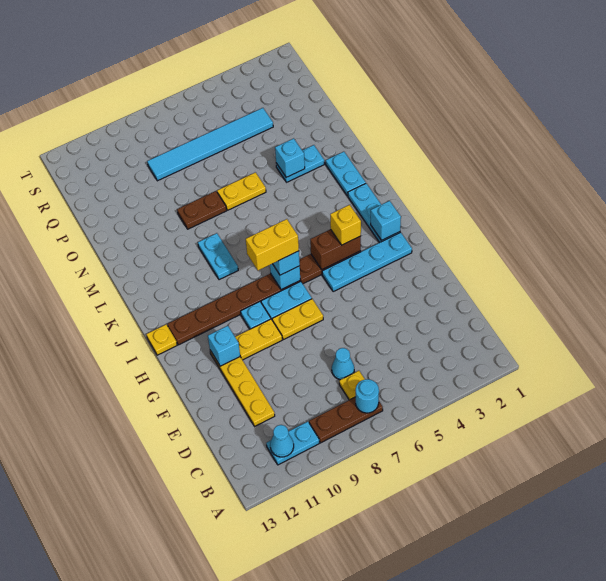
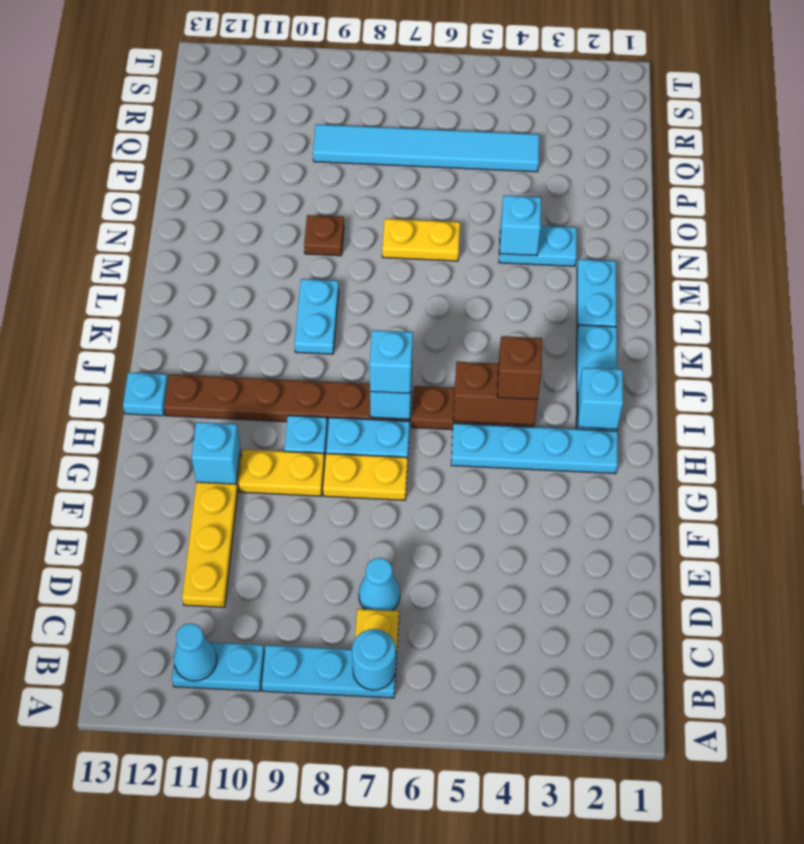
brown plate B7:B9 level 1 -> cyan plate B7:B9 level 1
yellow brick I4 level 3 -> brown brick I4 level 3
yellow brick I7:I8 level 4 -> none
yellow plate I13 level 1 -> cyan plate I13 level 1
brown plate N8:N9 level 1 -> brown plate N9 level 1

